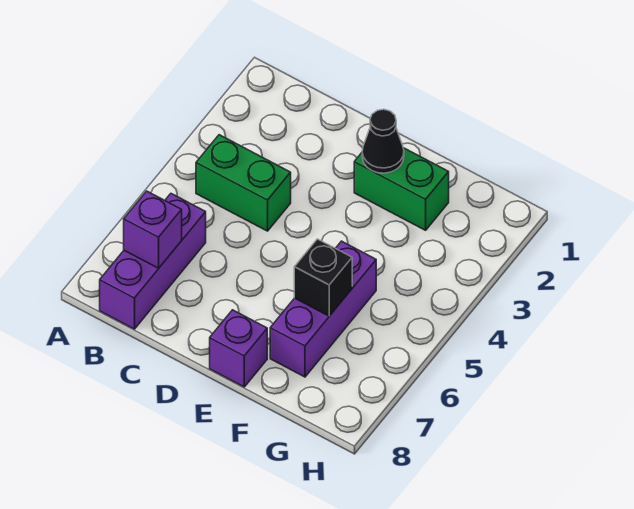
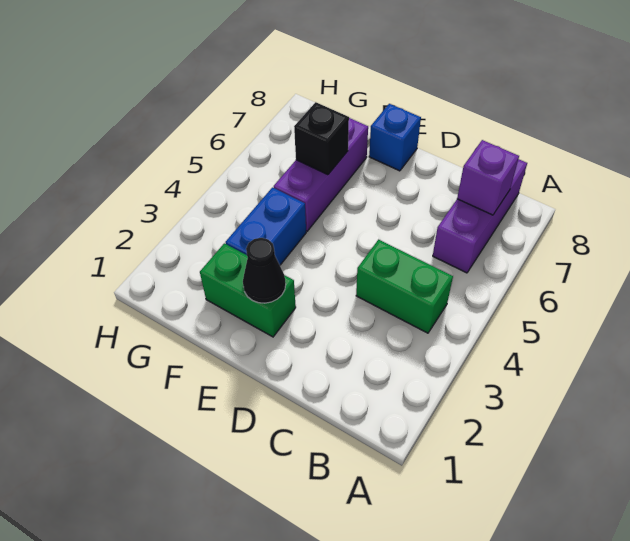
purple brick E8 level 1 -> blue brick E8 level 1
none -> blue brick F3:F4 level 1

